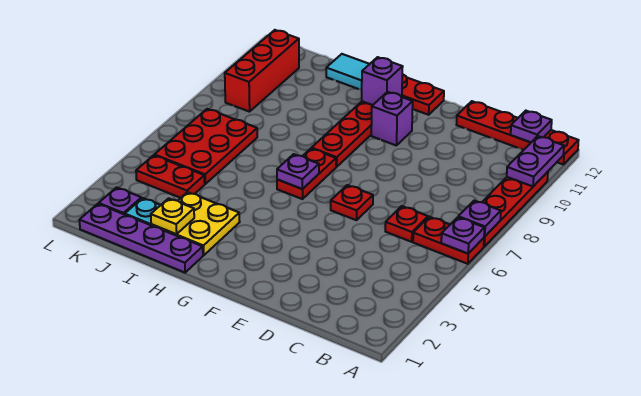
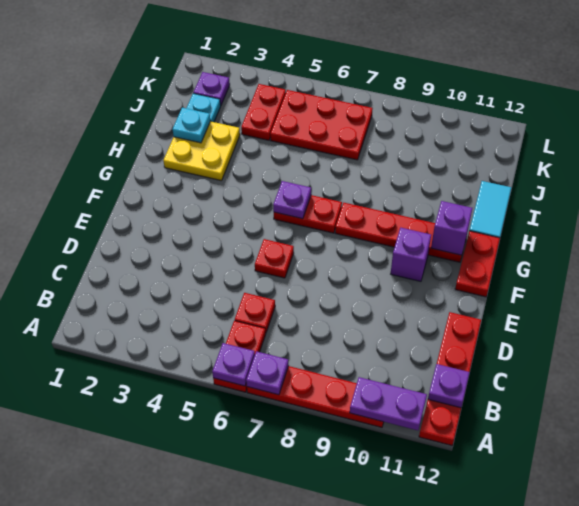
purple plate H1:K1 level 1 -> none
yellow plate I2 level 2 -> cyan plate I2 level 2
red brick K9:K11 level 1 -> none

